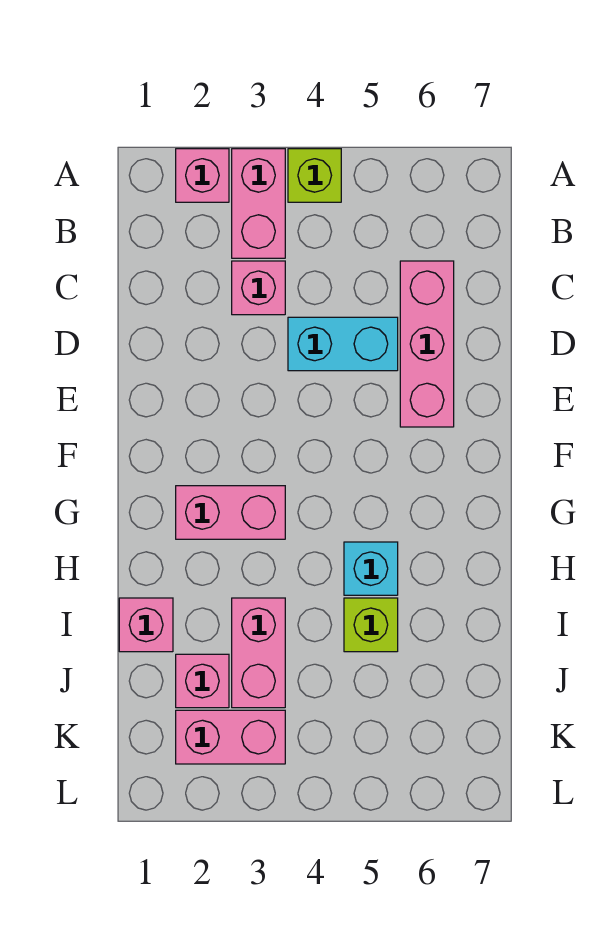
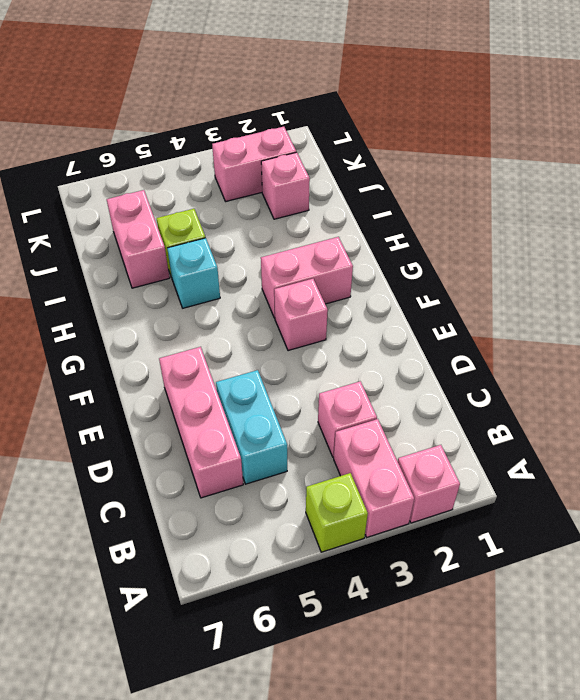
cyan brick D4:D5 level 1 -> cyan brick C5:D5 level 1
pink brick I1 level 1 -> pink brick F3 level 1
pink brick I3:J3 level 1 -> pink brick I6:J6 level 1

